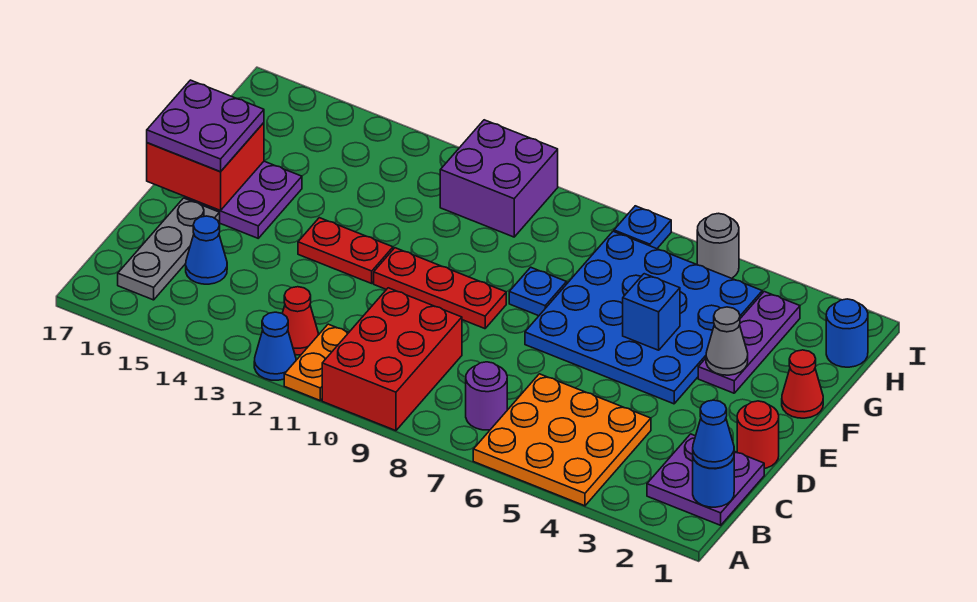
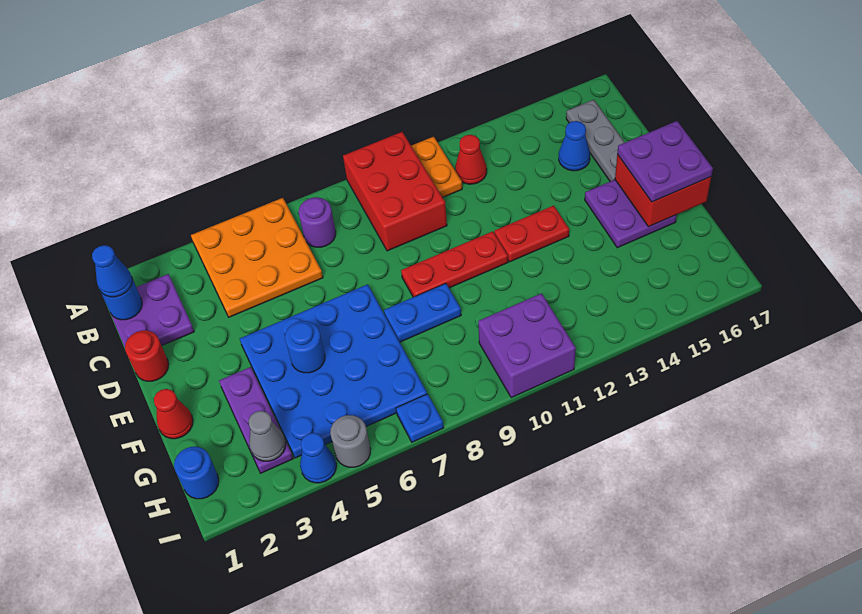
blue cone A12 level 1 -> blue cone I4 level 1
grey cone F3 level 2 -> grey cone H3 level 2
blue brick F5 level 2 -> blue round brick F5 level 2
blue plate F8 level 1 -> blue plate F8:F9 level 1

